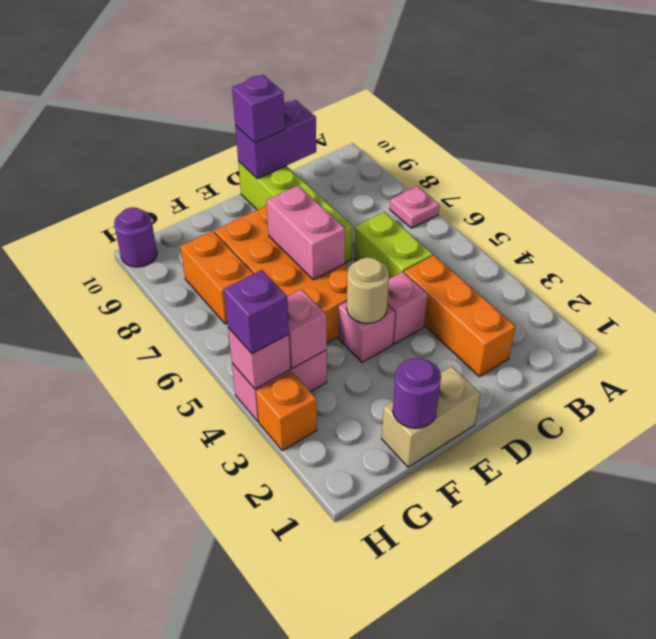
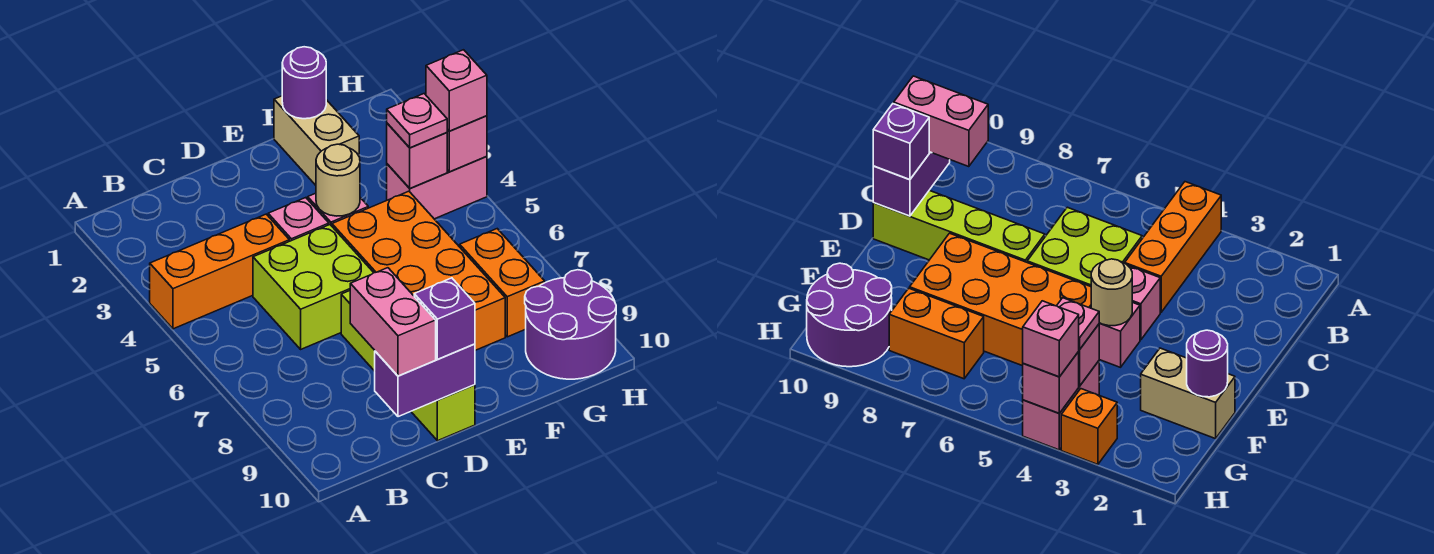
pink plate A7 level 1 -> pink plate G4 level 3
orange brick C2:C4 level 1 -> orange brick A4:C4 level 1
lime brick C5:C6 level 1 -> lime brick C5:D6 level 1
tan brick E1:F1 level 1 -> tan brick F1:F2 level 1
pink brick E6:E7 level 2 -> pink brick C9:C10 level 3
purple brick H4 level 3 -> pink brick H4 level 3
purple round brick H10 level 1 -> purple round brick G9:H10 level 1

